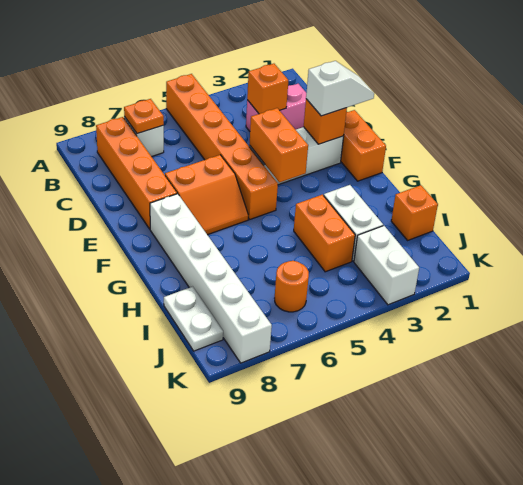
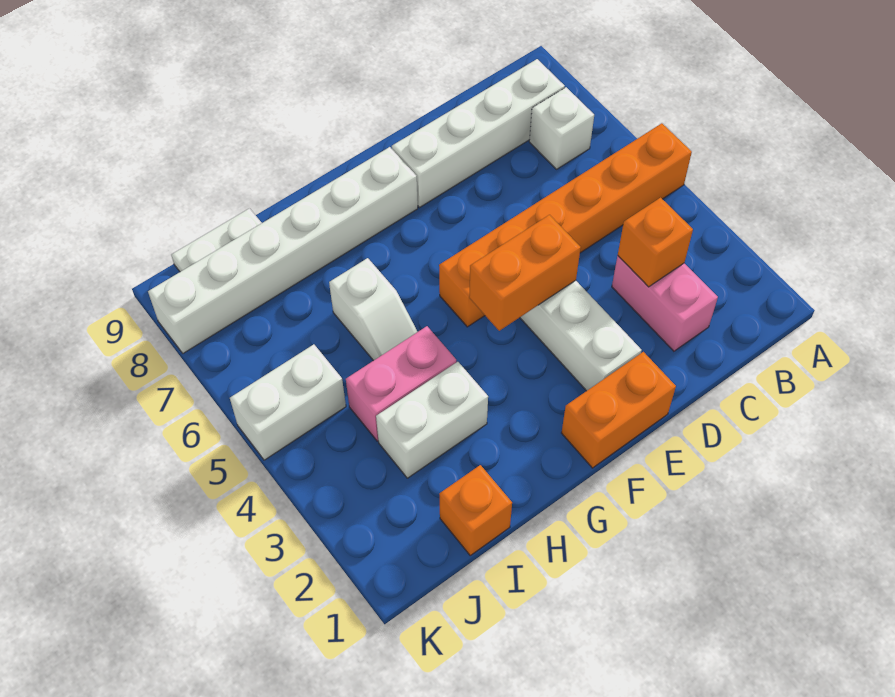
orange plate B7 level 2 -> none
orange brick B8:E8 level 1 -> white brick B8:E8 level 1
white slope E1:E2 level 3 top 2 -> white slope H5:H6 level 1 top 6
orange brick E2 level 2 -> none
orange slope E6:F7 level 1 top E -> none
orange brick H4:I4 level 1 -> pink brick H4:I4 level 1
white brick J3:K3 level 1 -> white brick J5:K5 level 1
orange round brick J6 level 1 -> none

